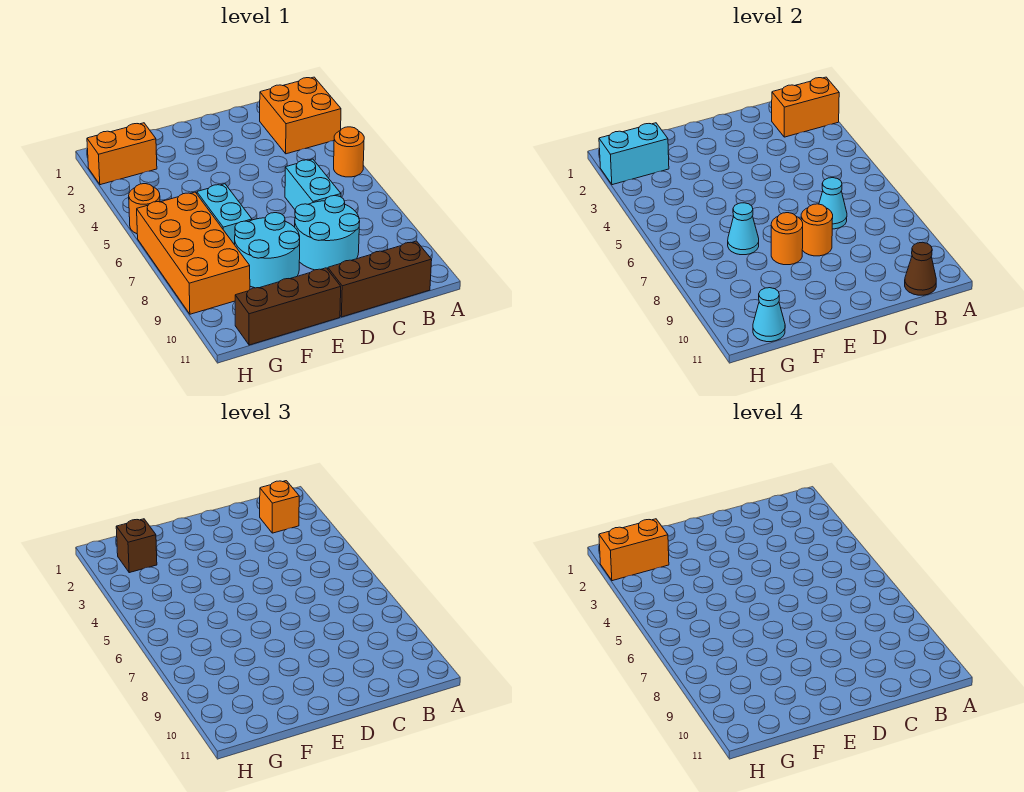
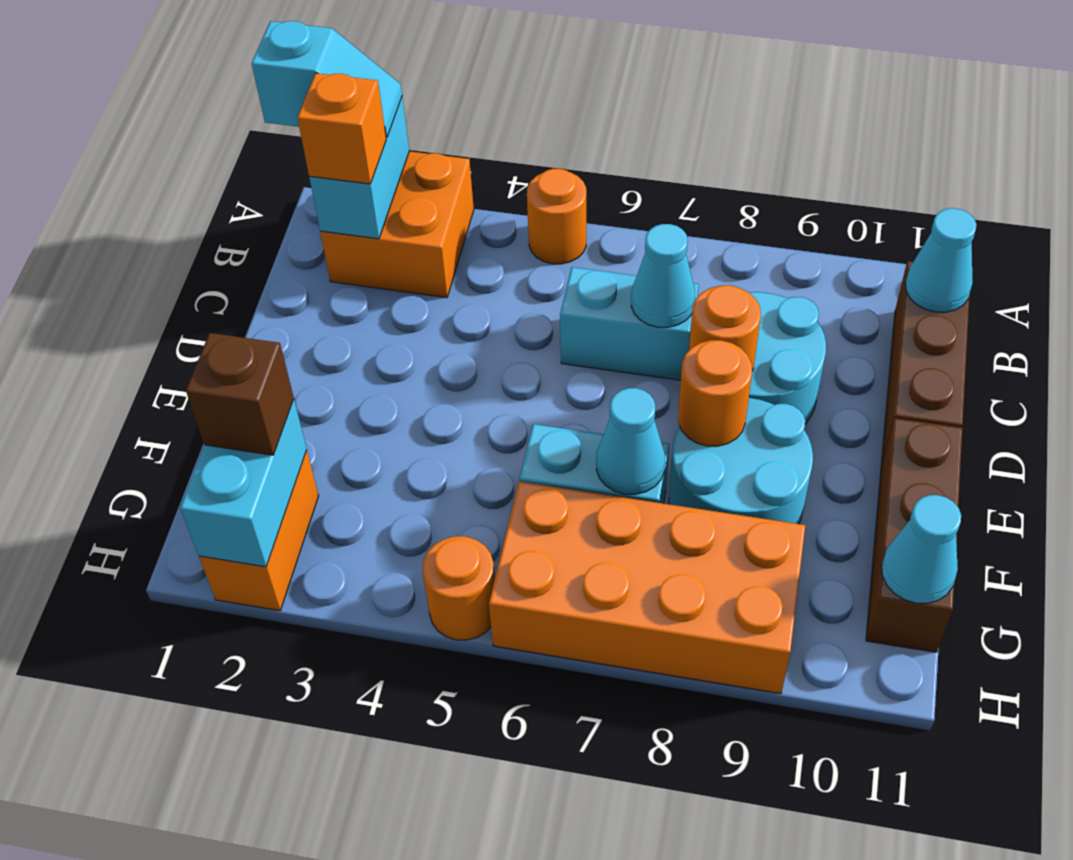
none -> cyan slope A1:A2 level 3 top 1
orange brick A2:B2 level 2 -> cyan brick A2:B2 level 2
brown cone B11 level 2 -> cyan cone B11 level 2
orange brick G2:H2 level 4 -> none

